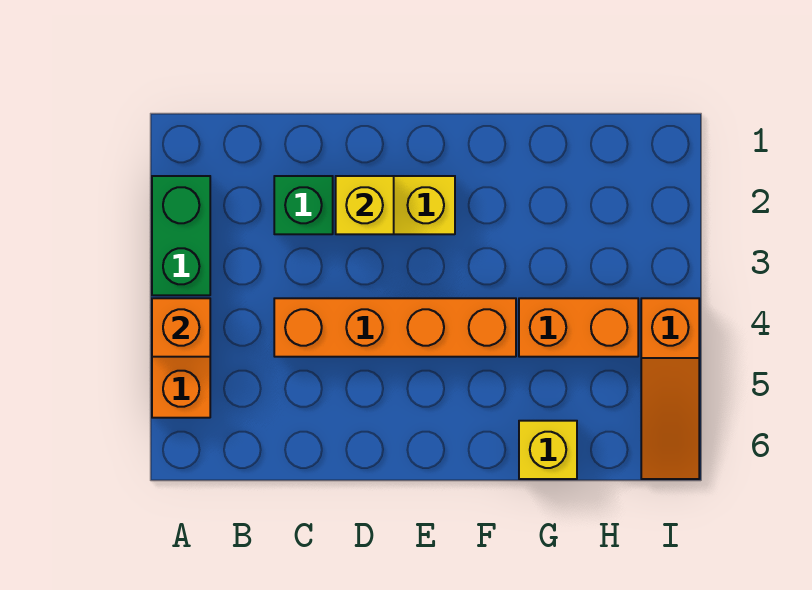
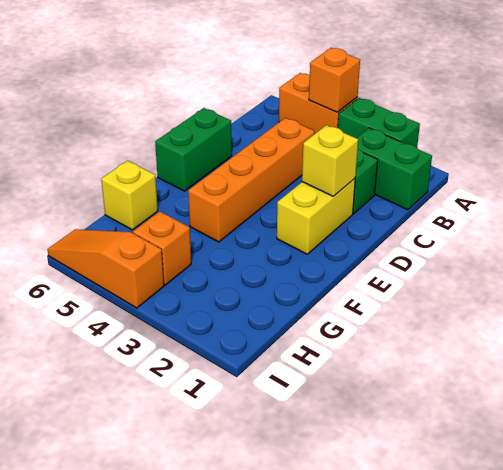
none -> green brick B1:B2 level 1
none -> green brick D6:E6 level 1
orange brick G4:H4 level 1 -> orange brick H4 level 1

